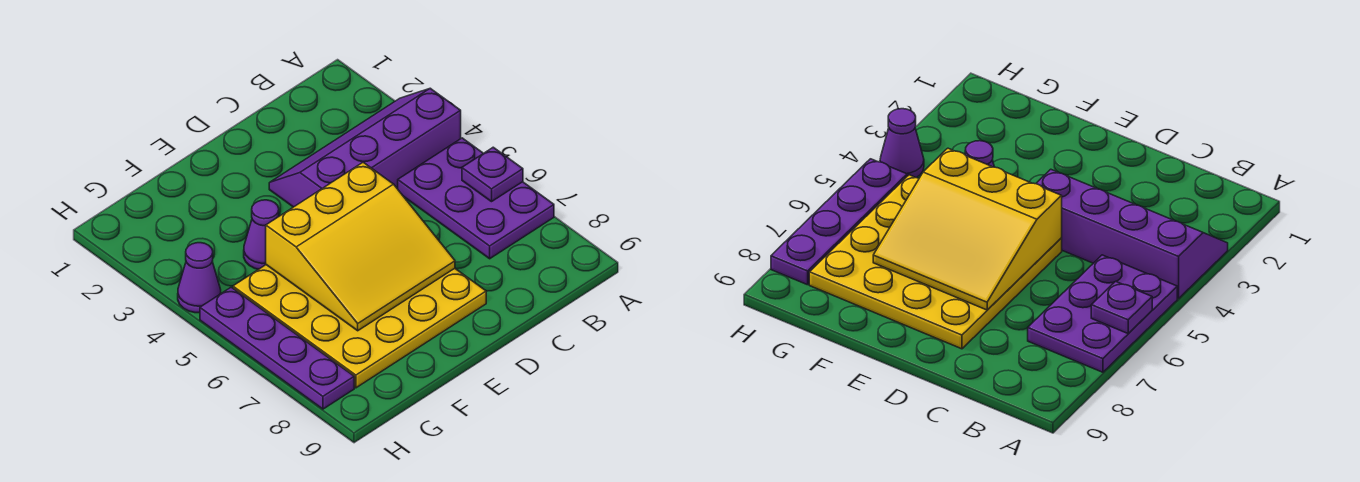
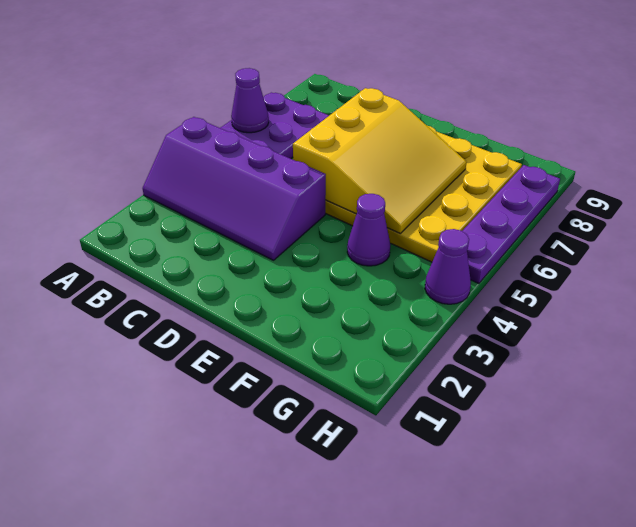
purple plate A6 level 2 -> purple cone A6 level 2
yellow slope D5:F7 level 2 top 5 -> yellow slope D5:F7 level 2 top D

